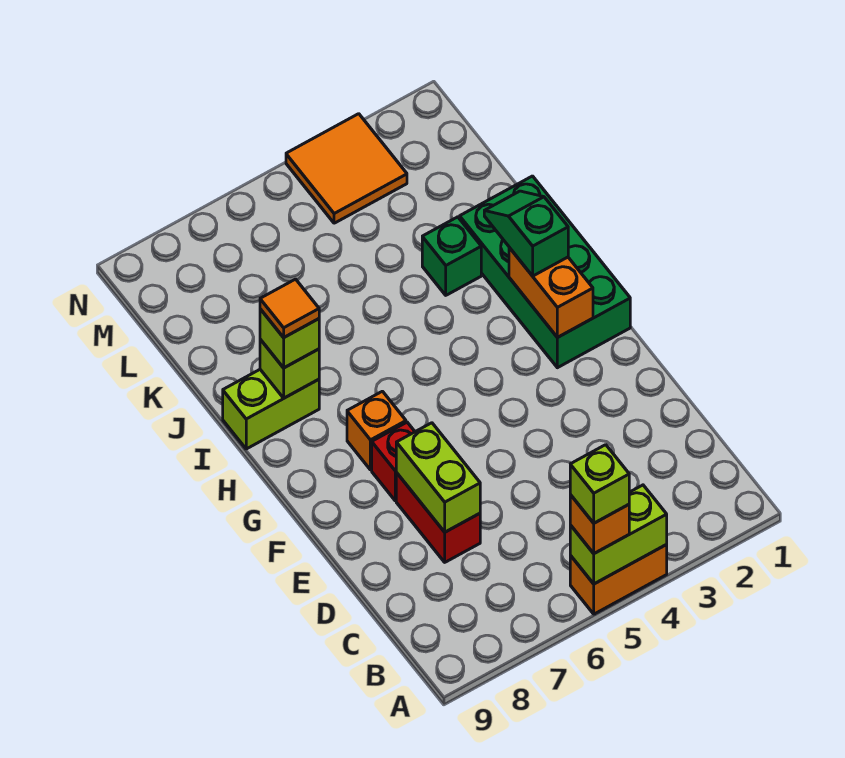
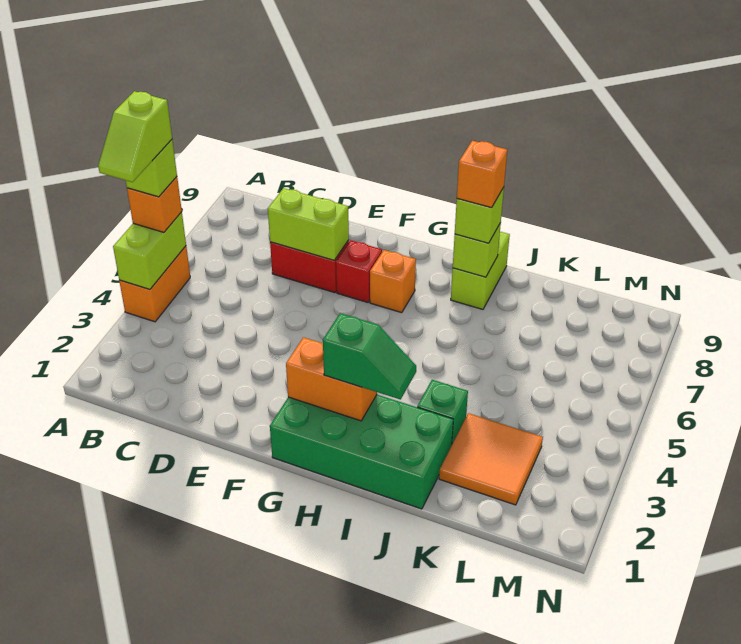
none -> lime slope A4:A5 level 5 top 5
orange tile I8 level 4 -> orange brick I8 level 4
orange tile M3:N4 level 1 -> orange tile K2:L3 level 1

